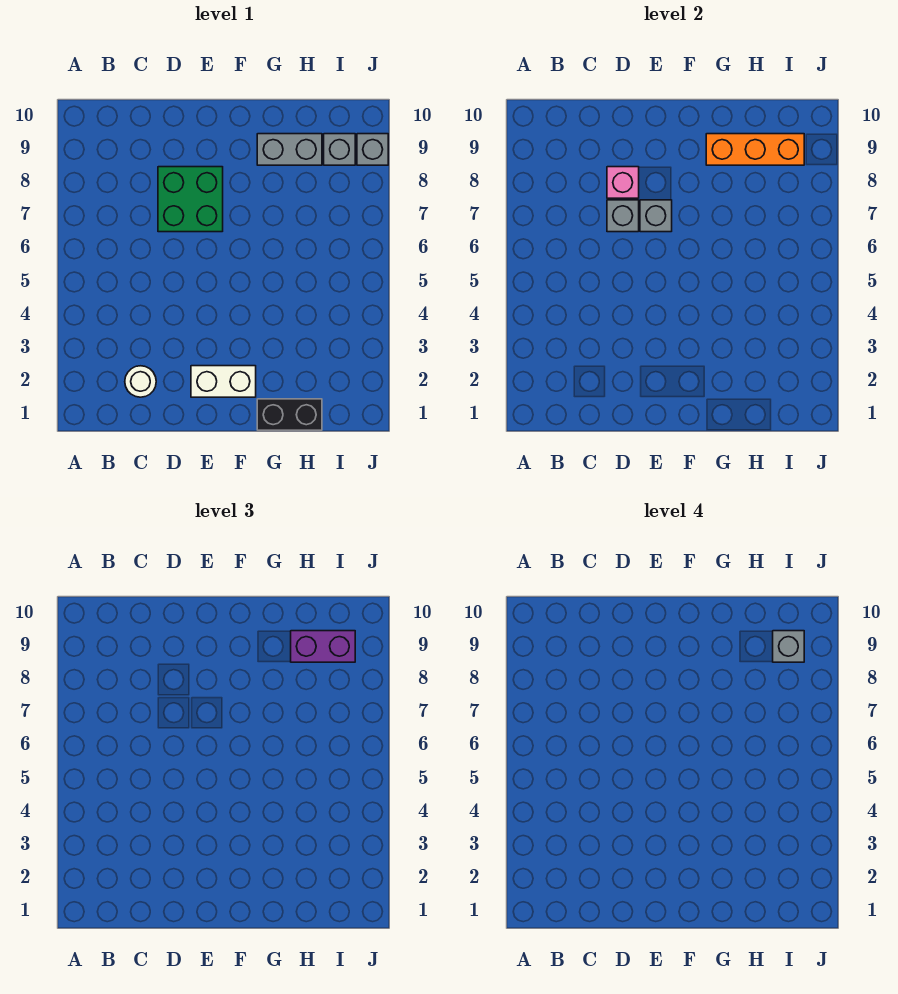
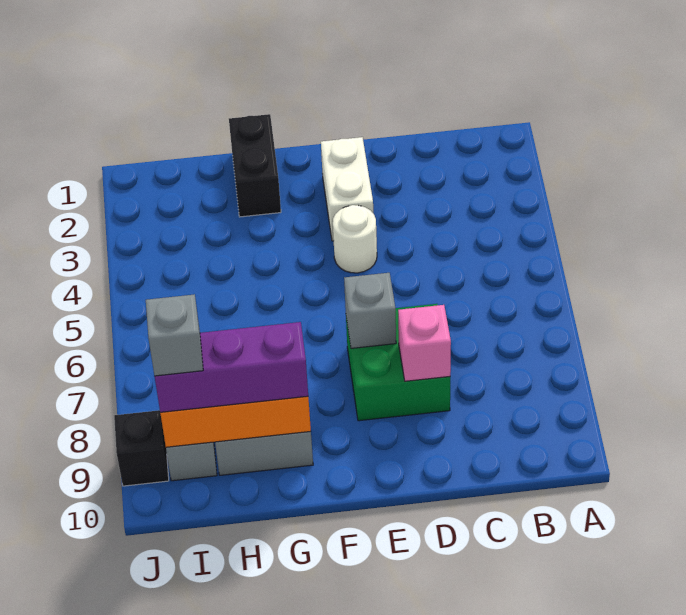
white round brick C2 level 1 -> white round brick E4 level 1
grey brick D7 level 2 -> none
white brick E2:F2 level 1 -> white brick E2:E3 level 1
black brick G1:H1 level 1 -> black brick G1:G2 level 1
purple brick H9:I9 level 3 -> purple brick G9:I9 level 3
grey brick J9 level 1 -> black brick J9 level 1

